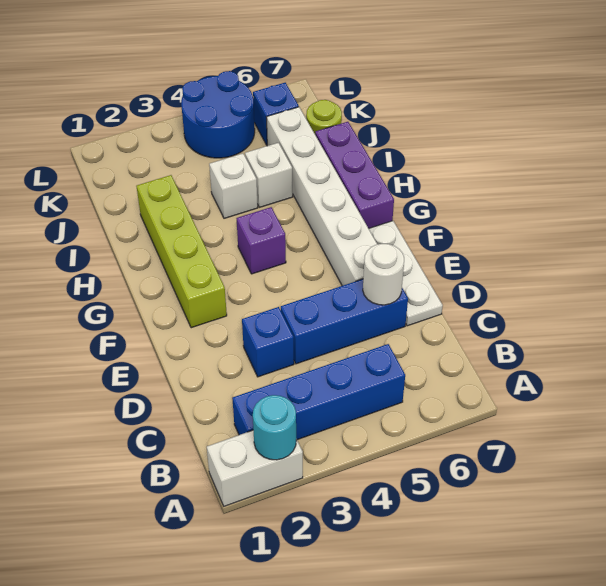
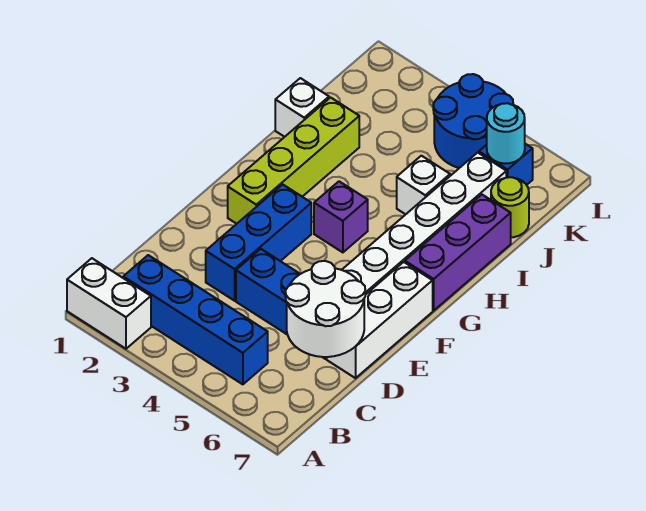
cyan round brick A2 level 2 -> cyan round brick K6 level 2
blue brick D3 level 1 -> blue brick D3:F3 level 1
white round brick D6 level 2 -> white round brick C6:D7 level 2
white plate D7:F7 level 1 -> white brick D7:F7 level 1
white brick I4 level 1 -> white brick I1 level 1

